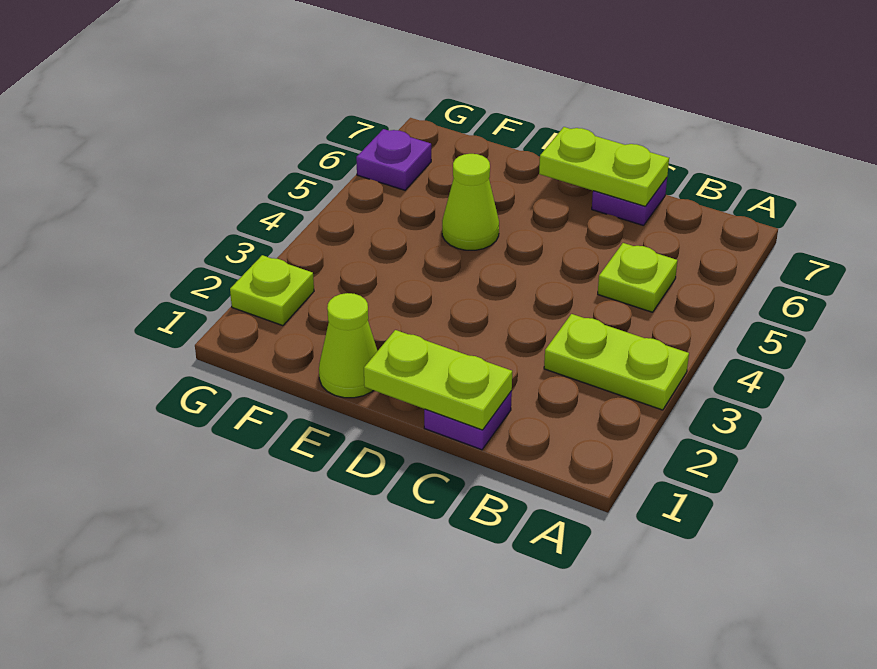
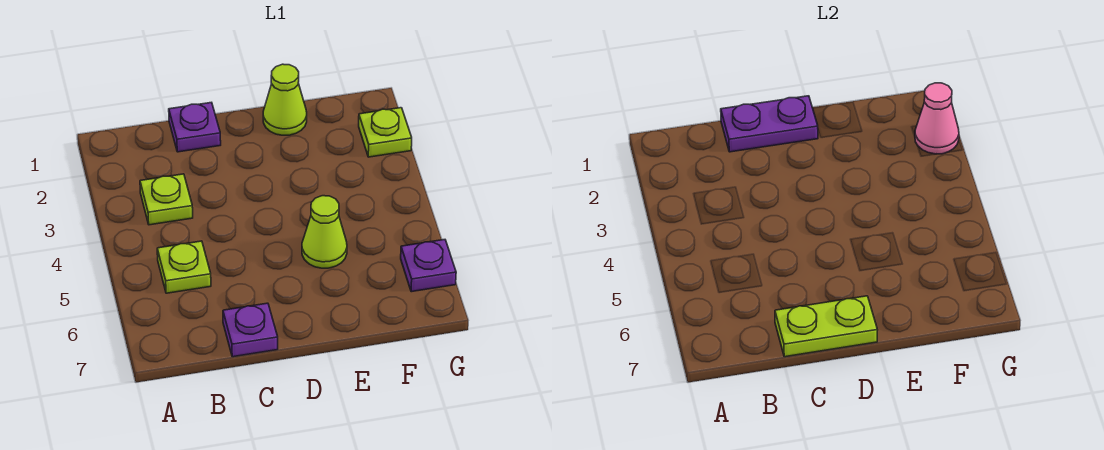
lime plate A3:B3 level 1 -> lime plate B3 level 1
lime plate C1:D1 level 2 -> purple plate C1:D1 level 2
none -> pink cone G2 level 2

